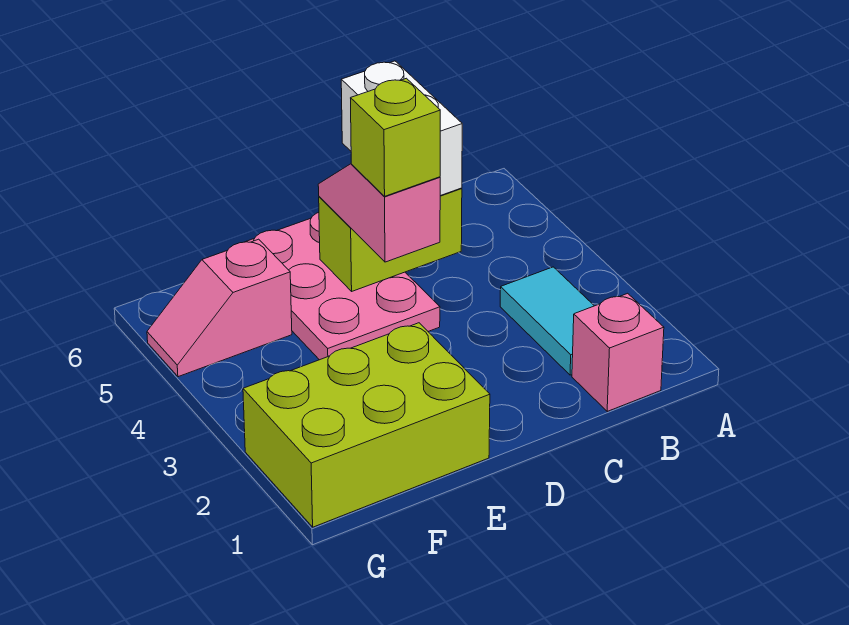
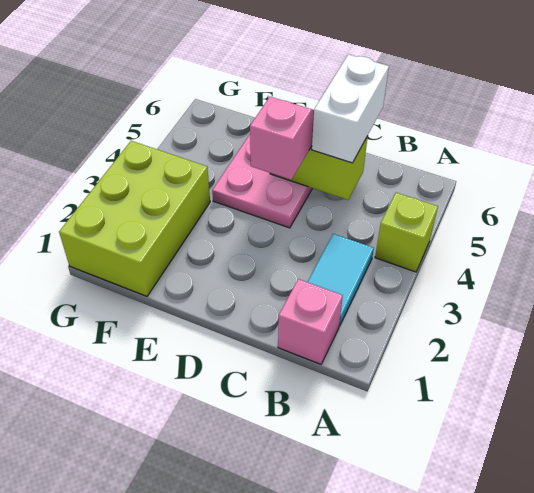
lime brick D4 level 4 -> lime brick A4 level 1
lime brick E1:G2 level 1 -> lime brick F1:G3 level 1
pink slope F5:G5 level 1 top F -> none

